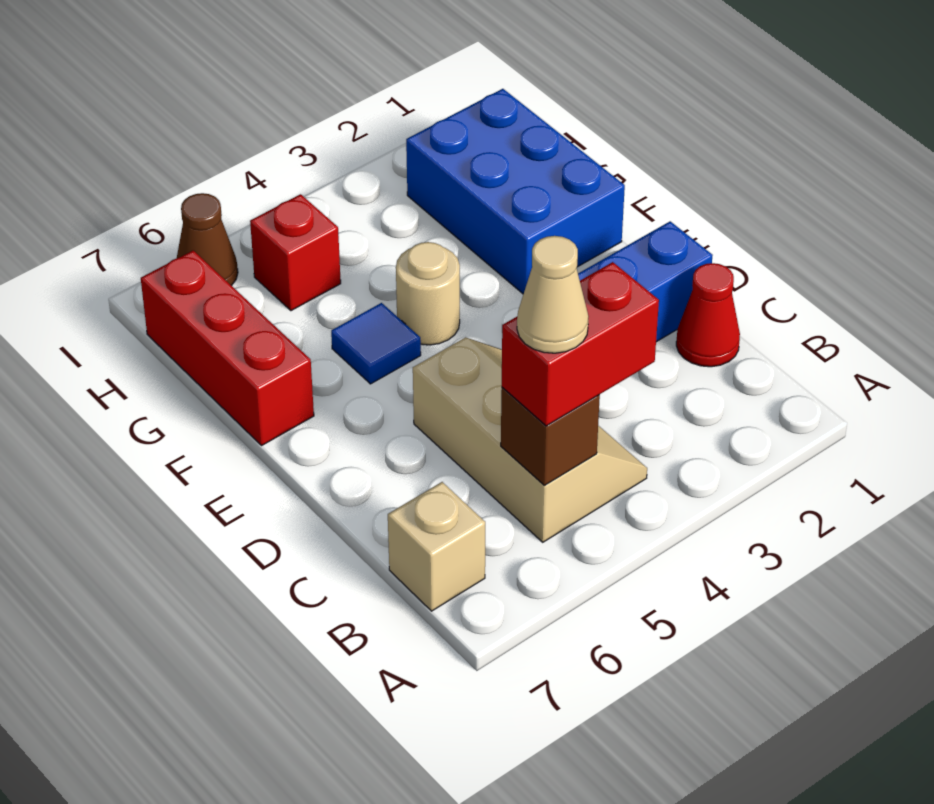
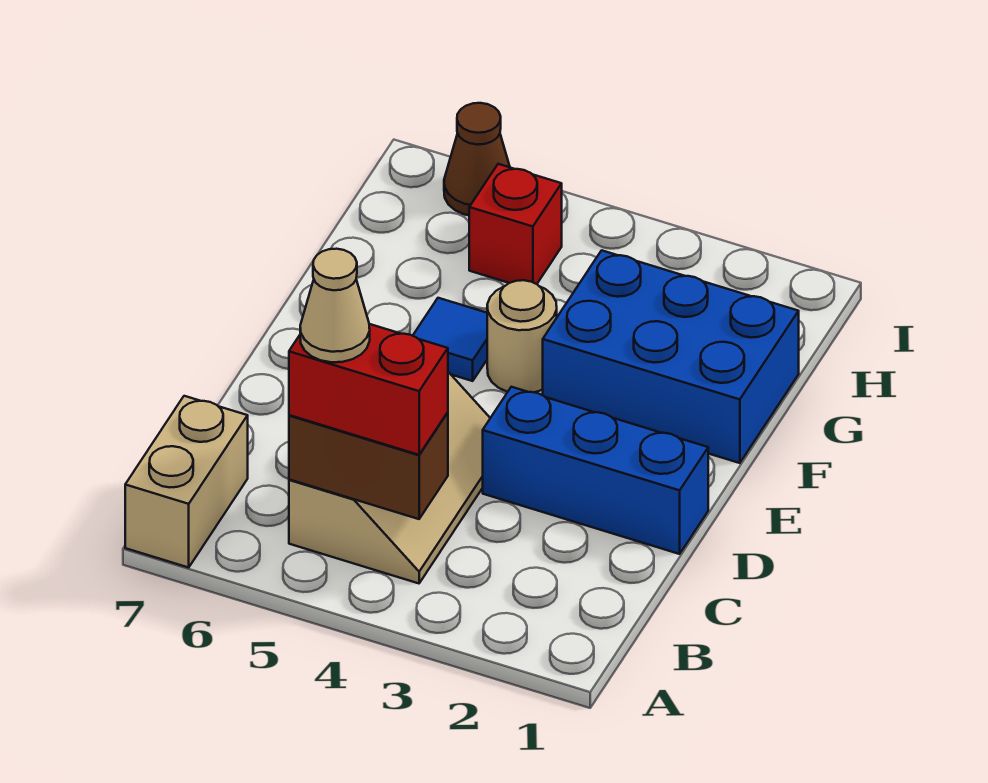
brown brick B5 level 2 -> brown brick B4:B5 level 2
tan brick B7 level 1 -> tan brick A7:B7 level 1
red cone C1 level 1 -> none
blue brick F1:H2 level 1 -> blue brick F1:G3 level 1
red brick F7:H7 level 1 -> none

